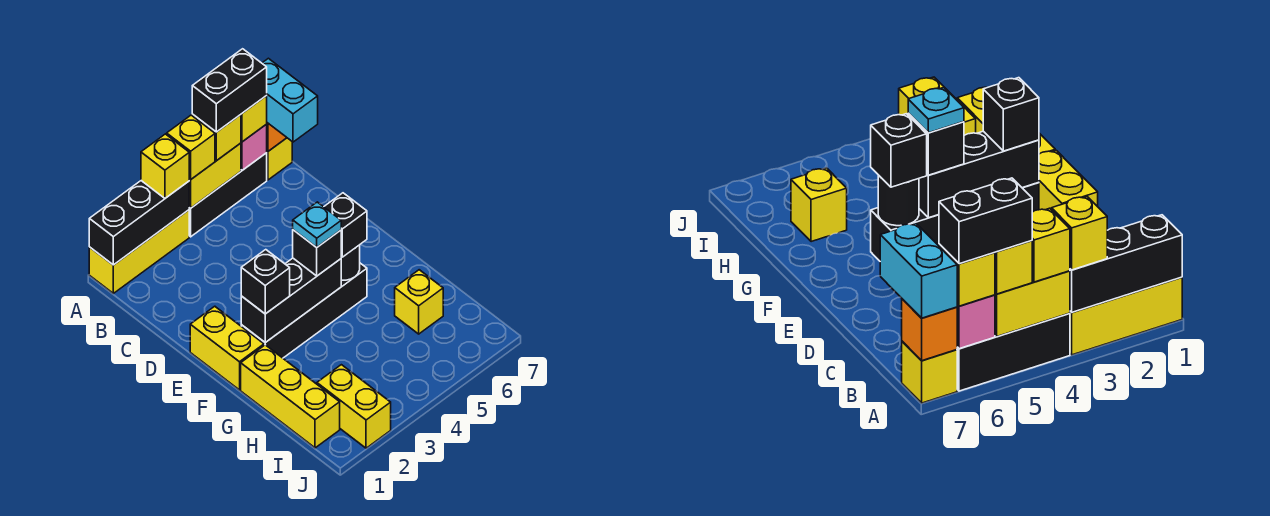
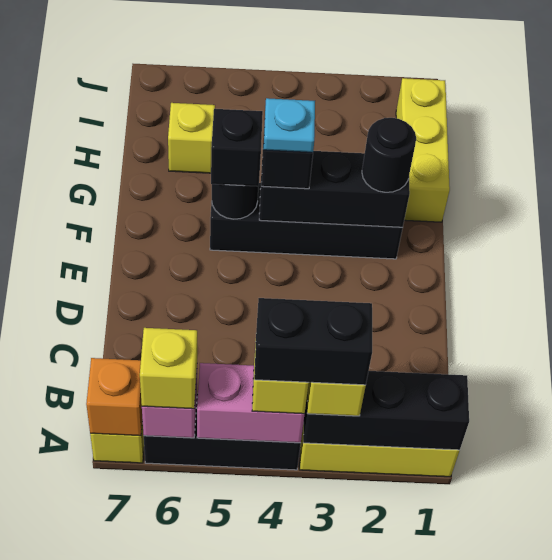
yellow brick A4:A5 level 2 -> pink brick A4:A5 level 2
yellow brick A5 level 3 -> none
black brick A5:A6 level 4 -> black brick A3:A4 level 4
cyan brick A7:B7 level 3 -> none
yellow brick E1:F1 level 1 -> none
black brick F2 level 3 -> black round brick F2 level 3
yellow brick I2:J2 level 1 -> none

